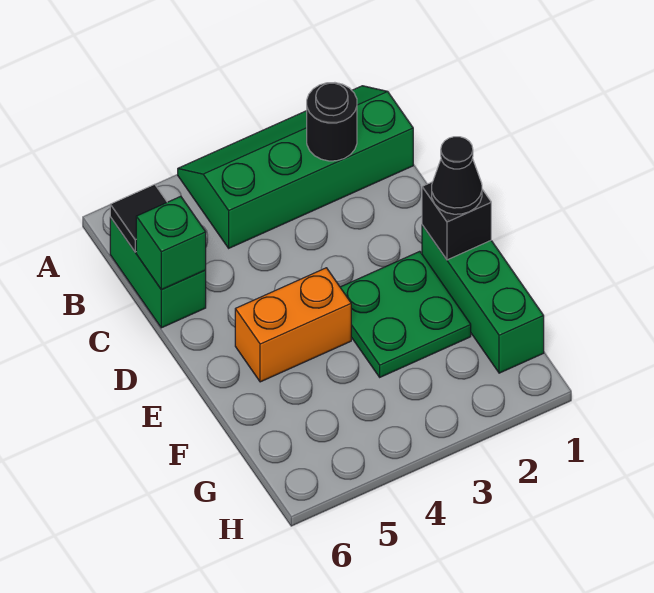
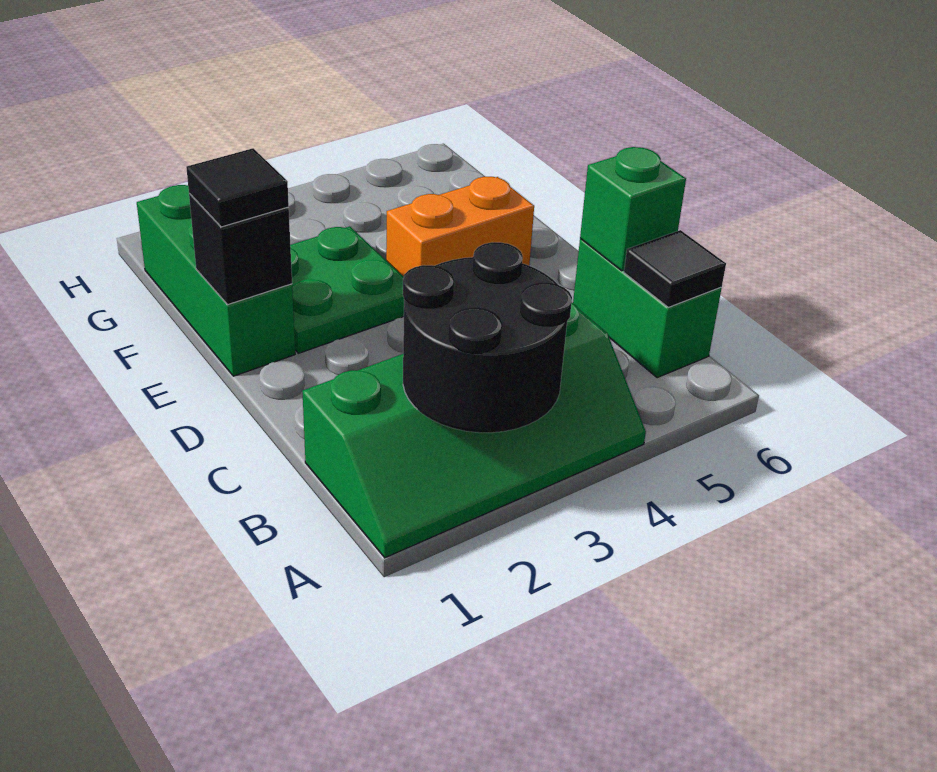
black round brick B2 level 2 -> black round brick A2:B3 level 2
black cone E1 level 3 -> black tile E1 level 3

